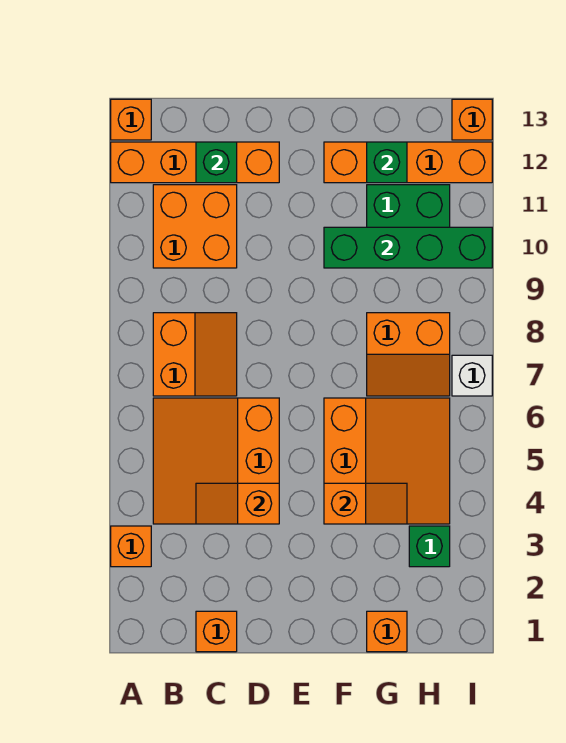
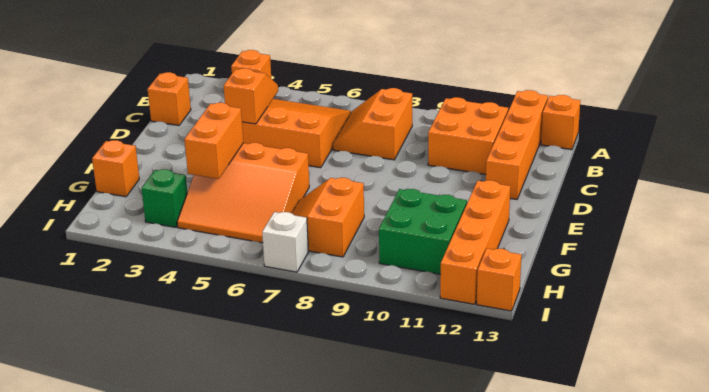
orange slope B7:C8 level 1 top B -> orange slope B7:C8 level 1 top 8
green brick C12 level 2 -> none
orange slope F4:G4 level 2 top F -> orange brick F4:G4 level 2
green brick F10:I10 level 2 -> none
green brick G12 level 2 -> none

